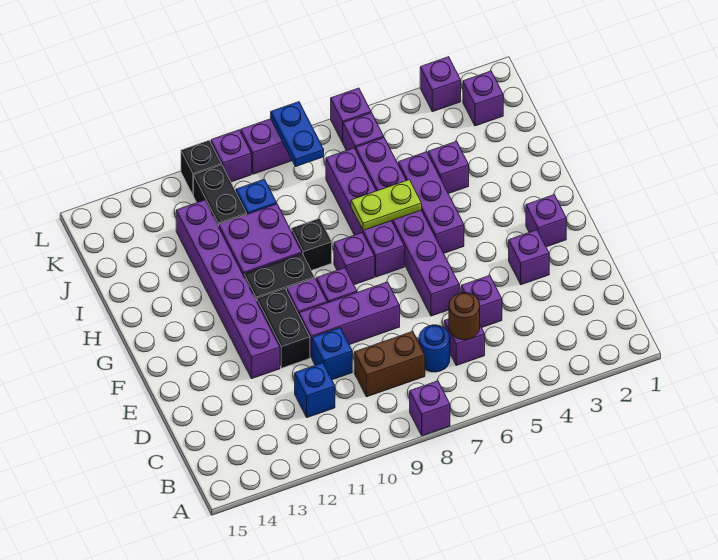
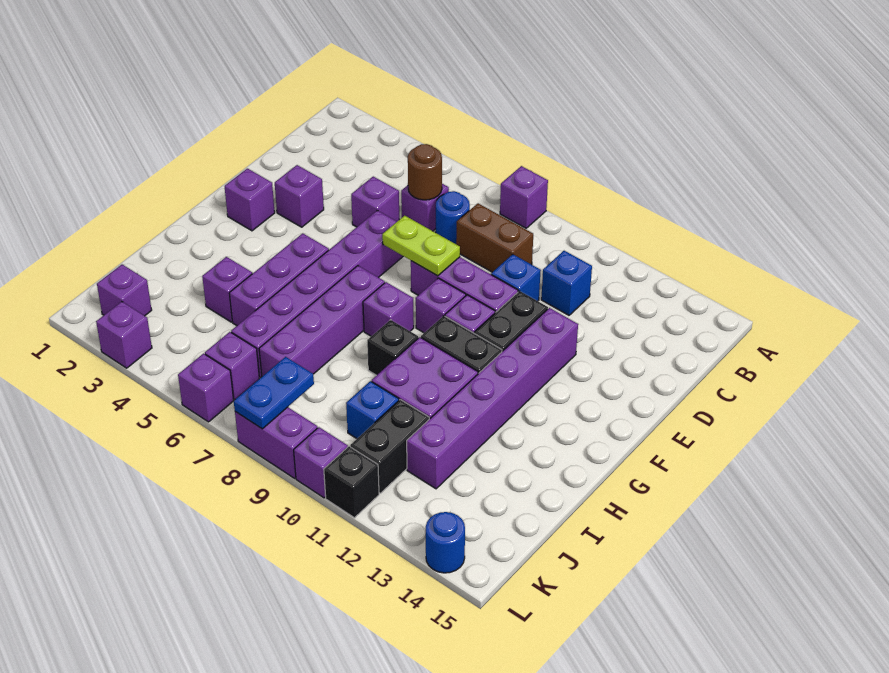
lime plate H6:H7 level 2 -> lime plate E7:E8 level 2
none -> blue round brick L14 level 1

